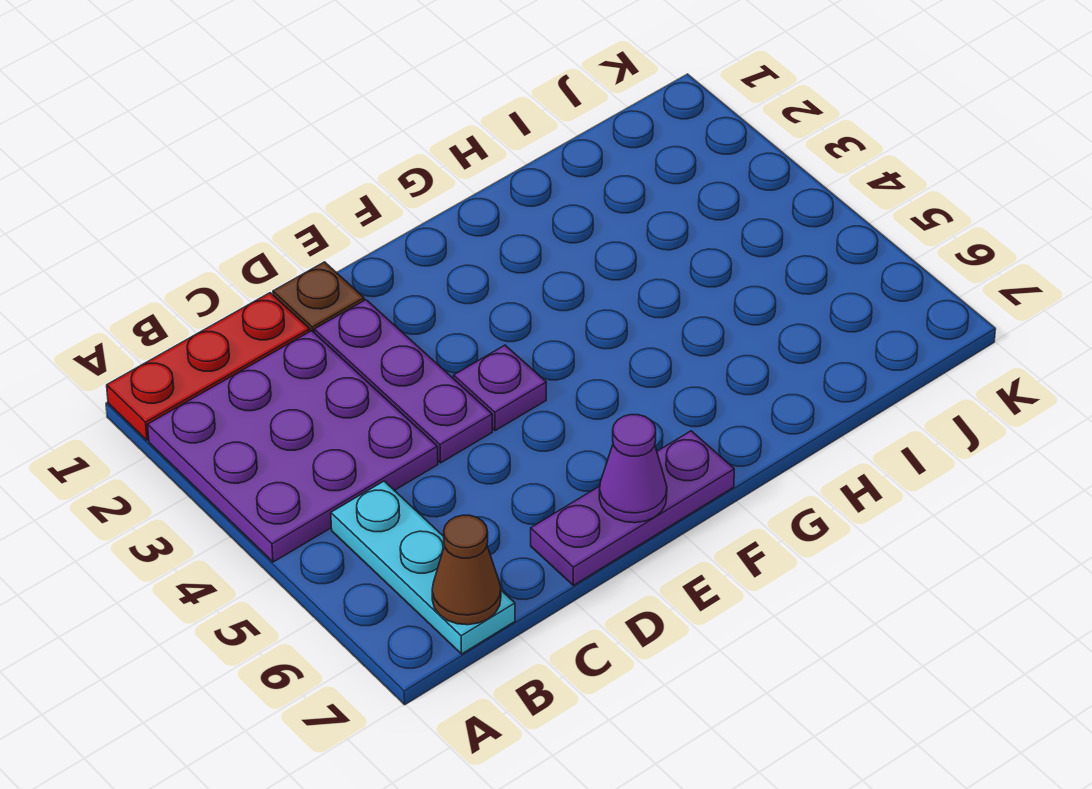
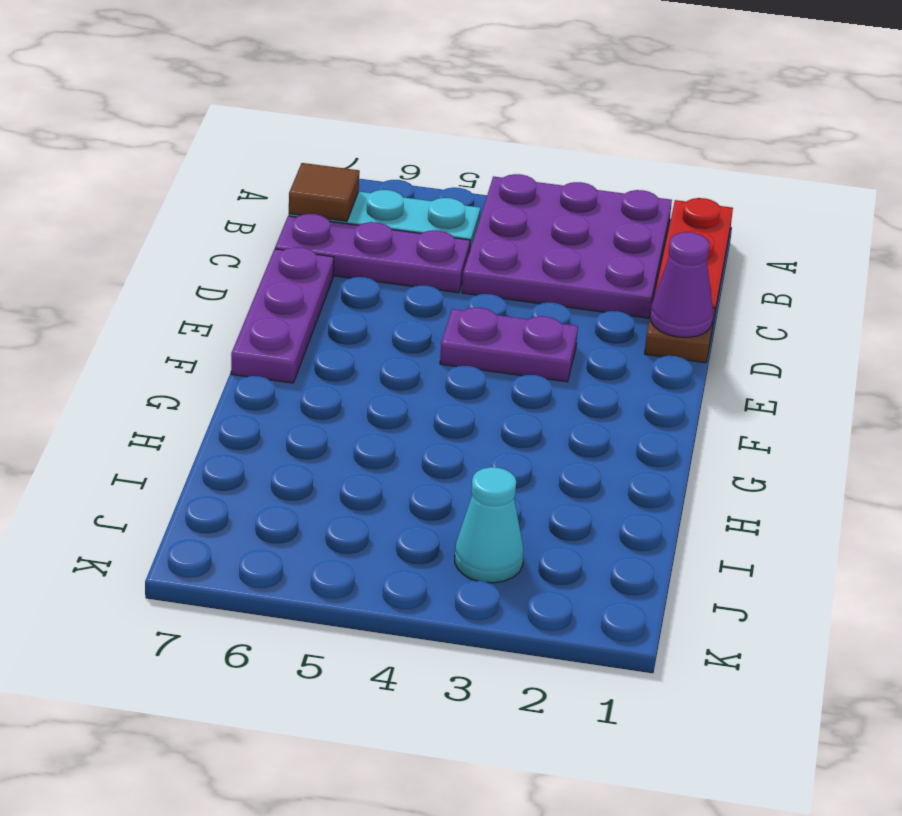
brown cone B7 level 2 -> brown tile B7 level 2
purple plate D2:D4 level 1 -> purple plate C5:C7 level 1
purple plate E4 level 1 -> purple plate E3:E4 level 1
purple cone E7 level 2 -> purple cone D1 level 2
none -> cyan cone J3 level 1

